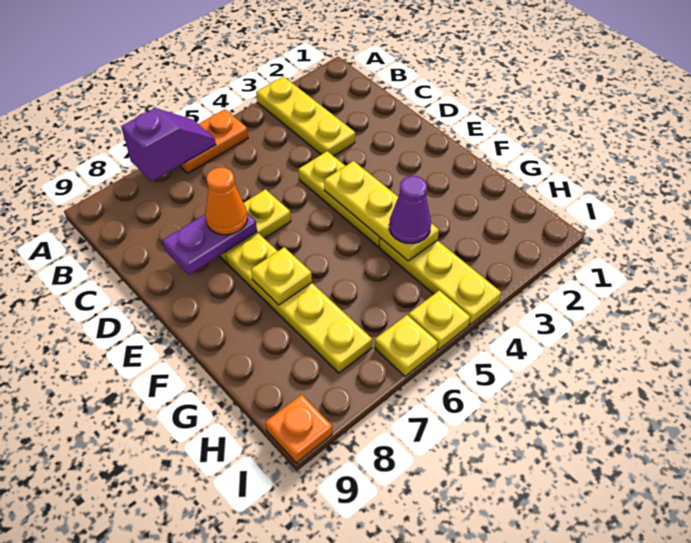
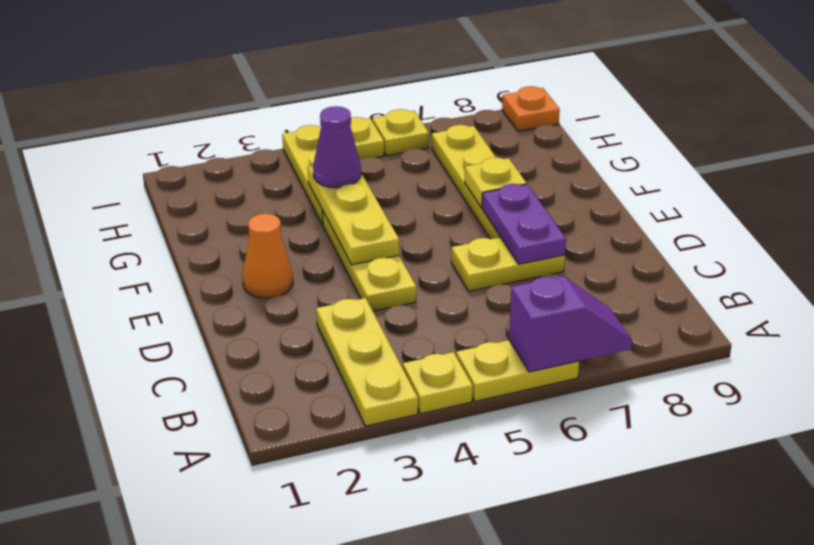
none -> yellow plate A4 level 1
orange plate A5:A6 level 1 -> yellow plate A5:A6 level 1
purple slope A6:A7 level 2 top 7 -> purple slope A6:A7 level 2 top 6
purple plate D7:D8 level 2 -> purple plate D7:E7 level 2
orange cone D7 level 3 -> orange cone E2 level 1

